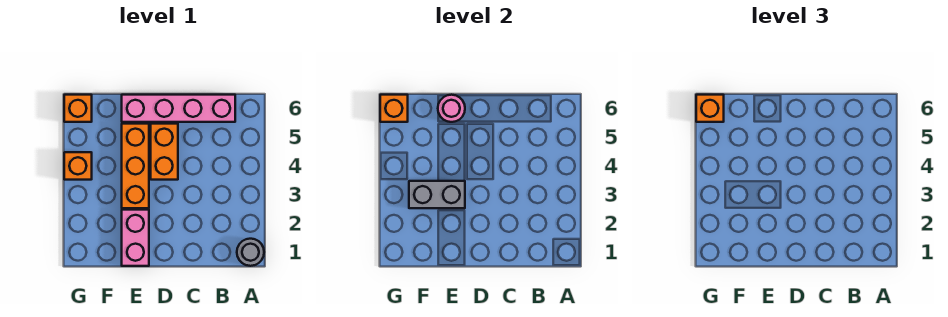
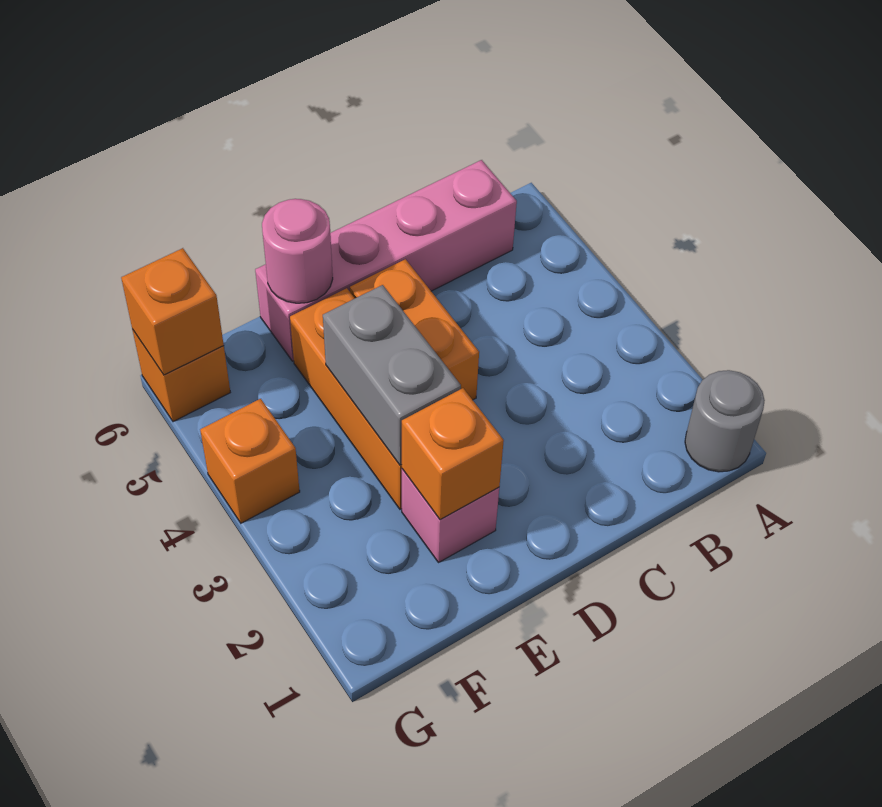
pink brick E1:E2 level 1 -> pink brick E2 level 1
grey brick E3:F3 level 2 -> grey brick E3:E4 level 2
orange brick G6 level 3 -> orange brick E2 level 2

